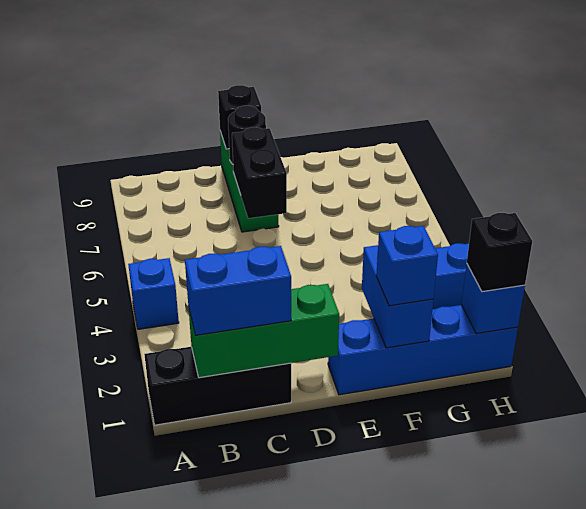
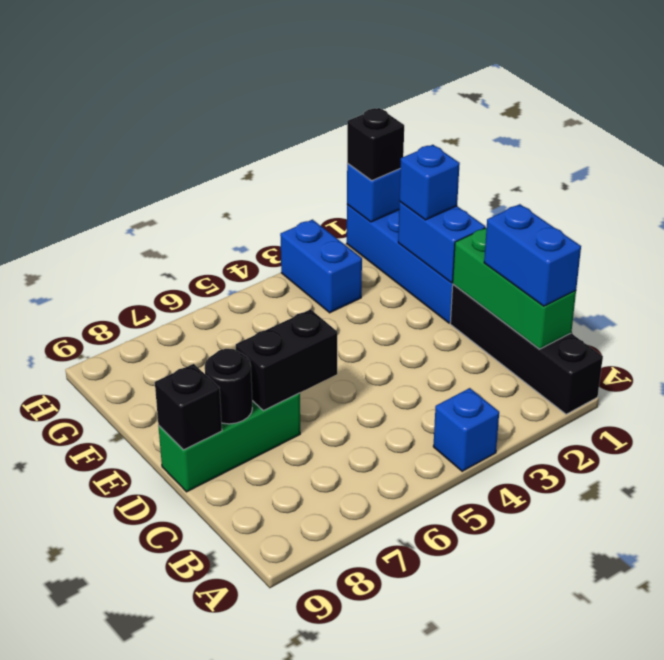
black brick A1:C1 level 1 -> black brick A1:D1 level 1
blue brick F1:F2 level 2 -> blue brick E1:F1 level 2

